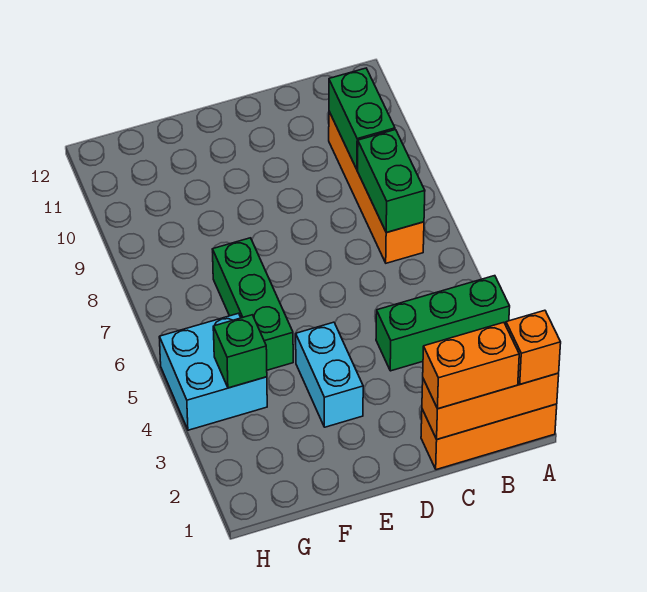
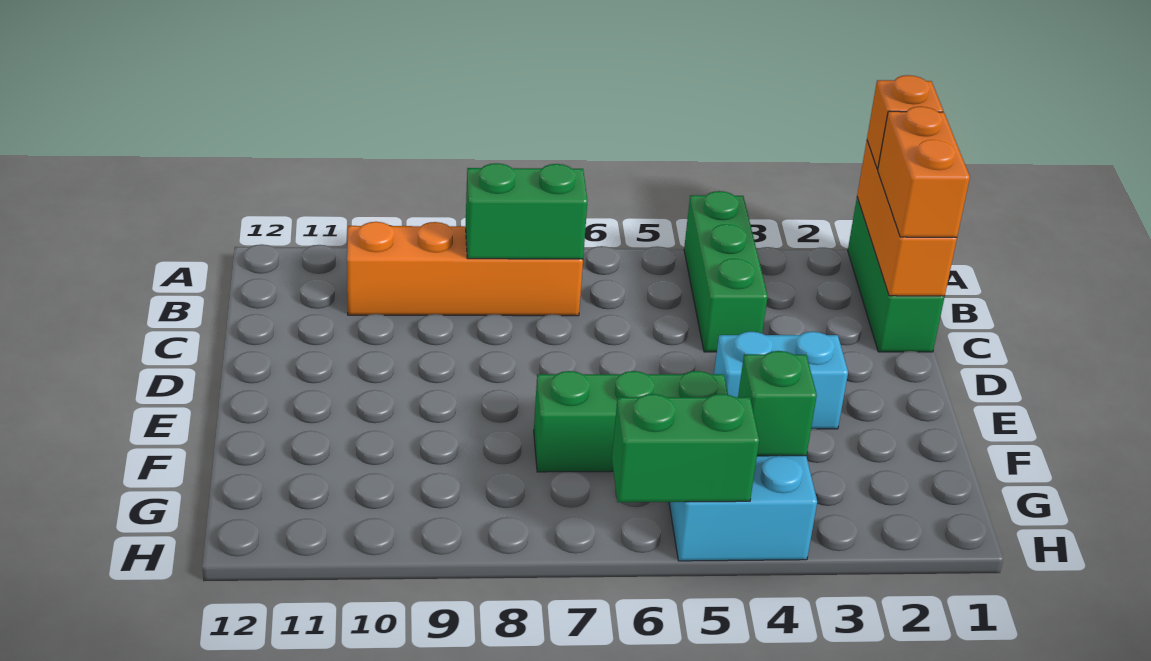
orange brick A1:C1 level 1 -> green brick A1:C1 level 1
green brick B9:B10 level 2 -> green brick H5:H6 level 2

